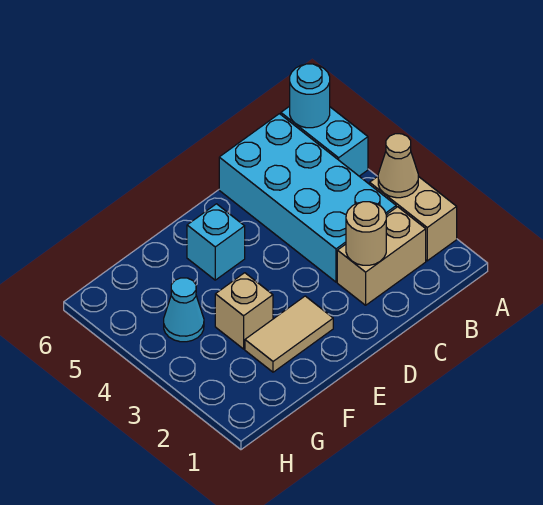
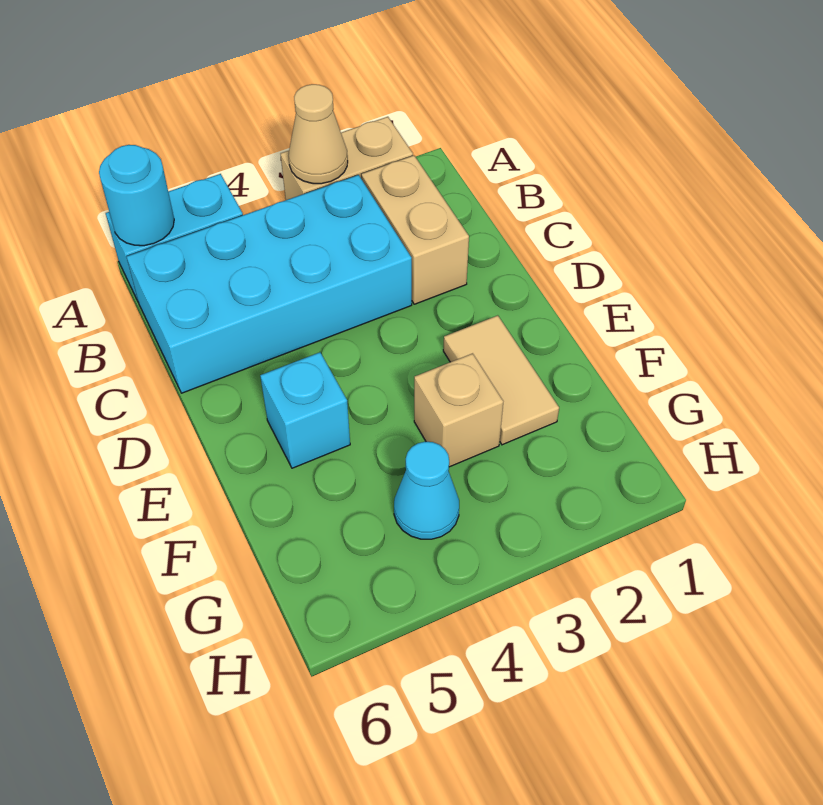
tan round brick C2 level 2 -> none

